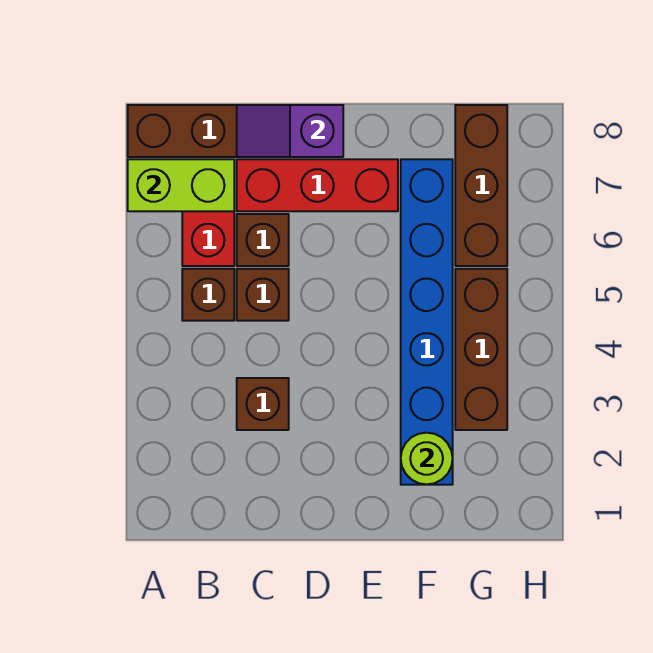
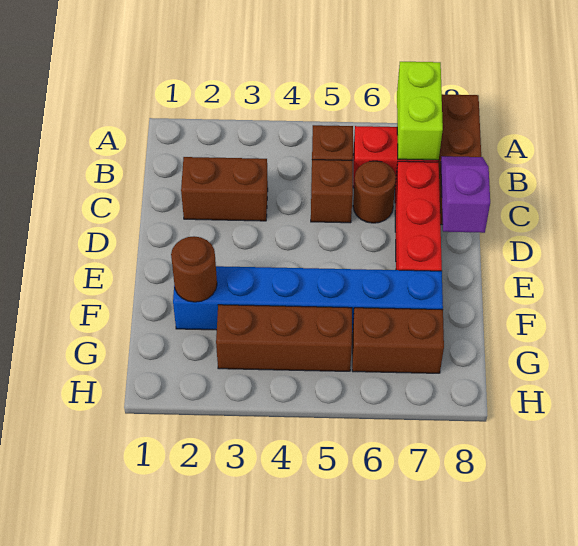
brown brick C3 level 1 -> brown brick C2:C3 level 1
brown brick C6 level 1 -> brown round brick C6 level 1
lime round brick F2 level 2 -> brown round brick F2 level 2
brown brick G6:G8 level 1 -> brown brick G6:G7 level 1

